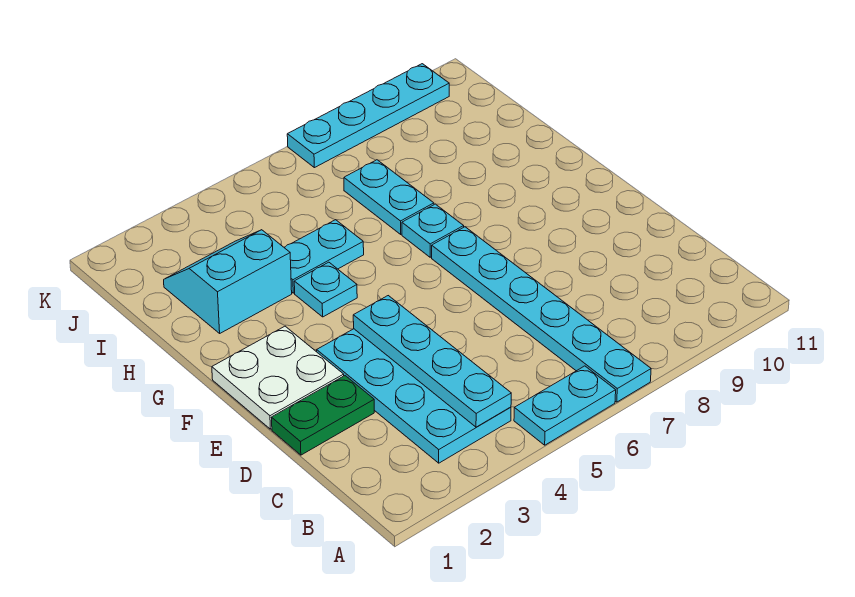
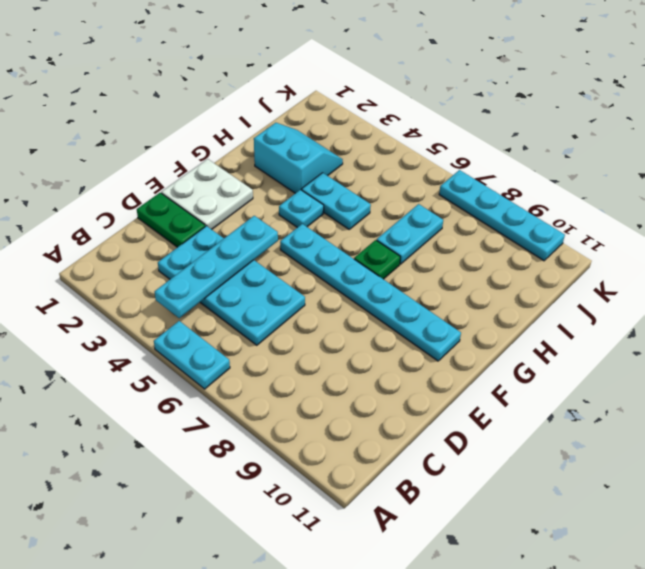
cyan plate A7:F7 level 1 -> cyan plate F5:F10 level 1
cyan plate B3:E4 level 1 -> cyan plate C3:D6 level 1
cyan plate G7 level 1 -> green plate G7 level 1

